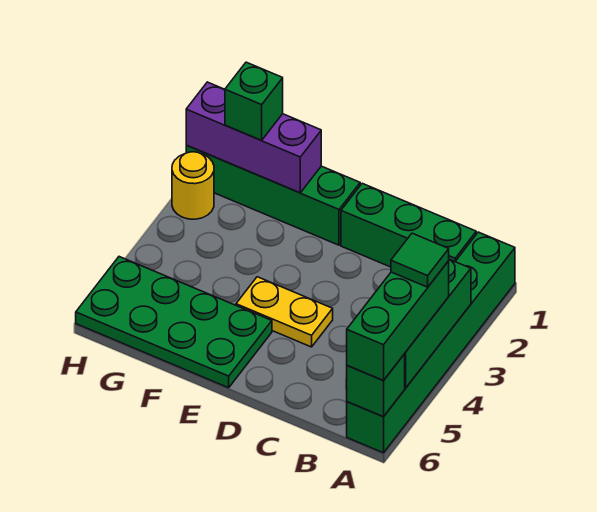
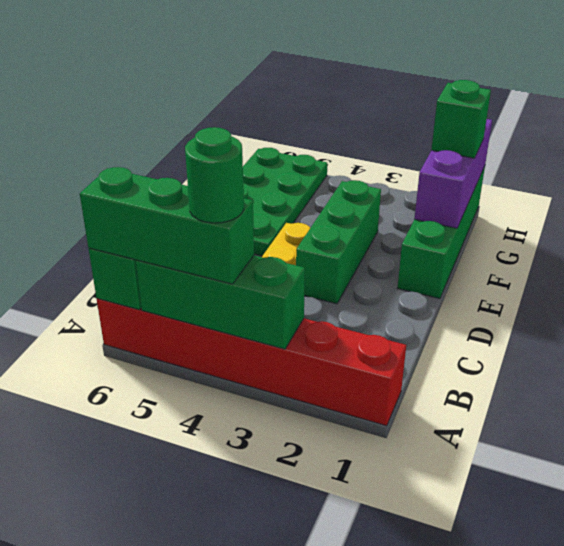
green brick A1:A6 level 1 -> red brick A1:A6 level 1
green tile A4 level 4 -> green round brick A4 level 4
green brick B1:D1 level 1 -> green brick D3:F3 level 1
yellow round brick H2 level 1 -> none

